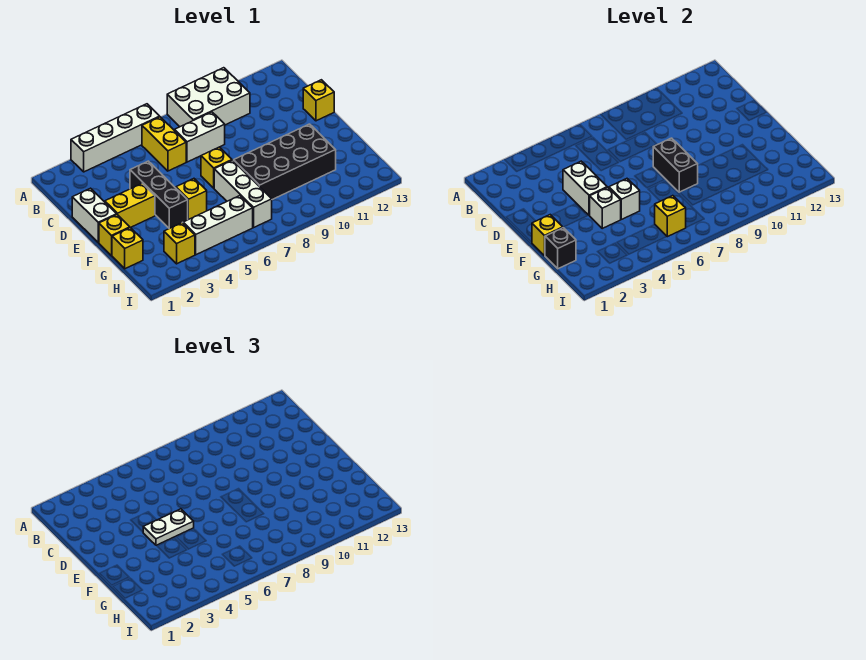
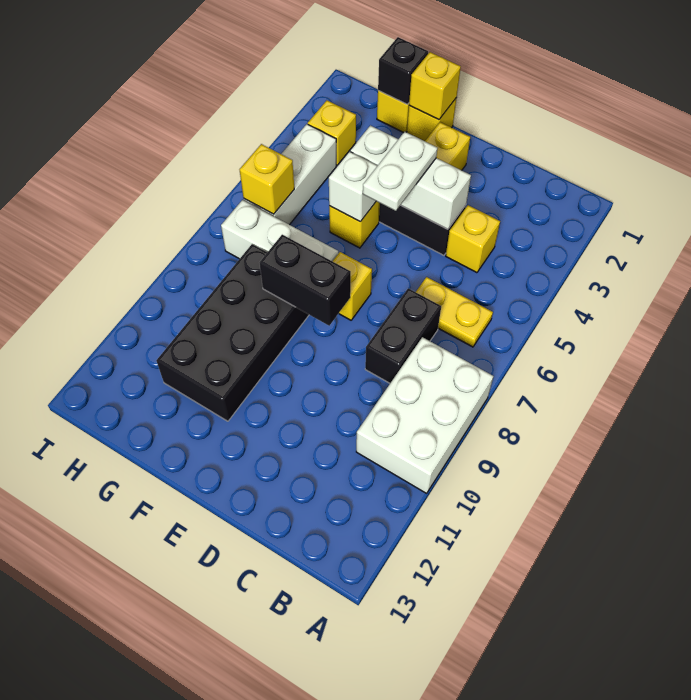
white brick A3:A6 level 1 -> none
yellow brick B6:C6 level 1 -> yellow plate B6:C6 level 1
white brick C7:C8 level 1 -> black brick C7:C8 level 1
white brick D1:E1 level 1 -> none
yellow brick D13 level 1 -> yellow brick C4 level 1

